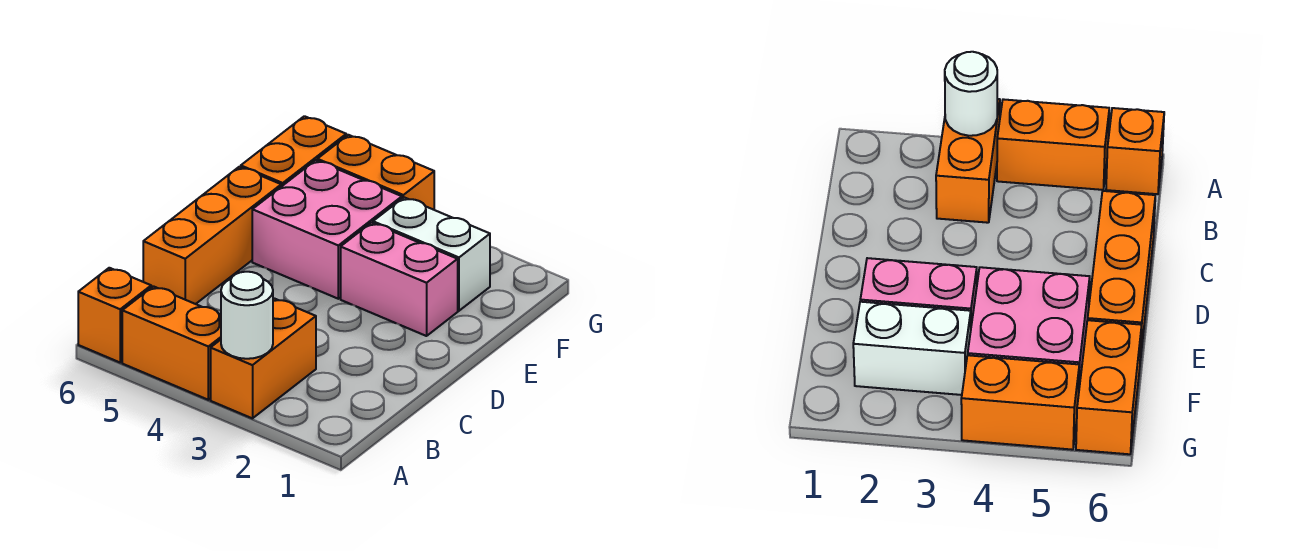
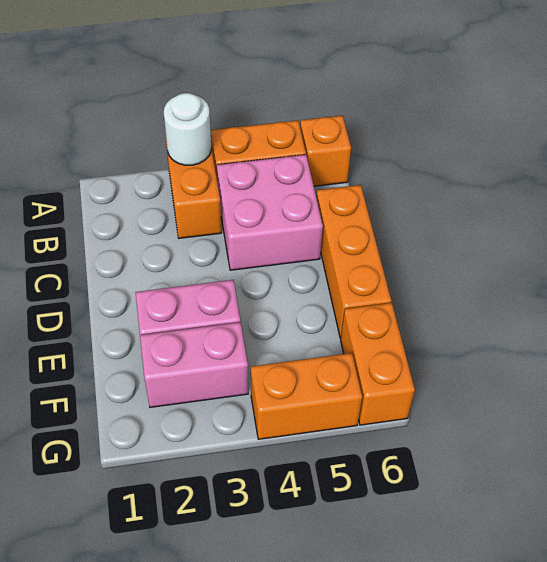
pink brick E4:F5 level 1 -> pink brick B4:C5 level 1
white brick F2:F3 level 1 -> pink brick F2:F3 level 1

